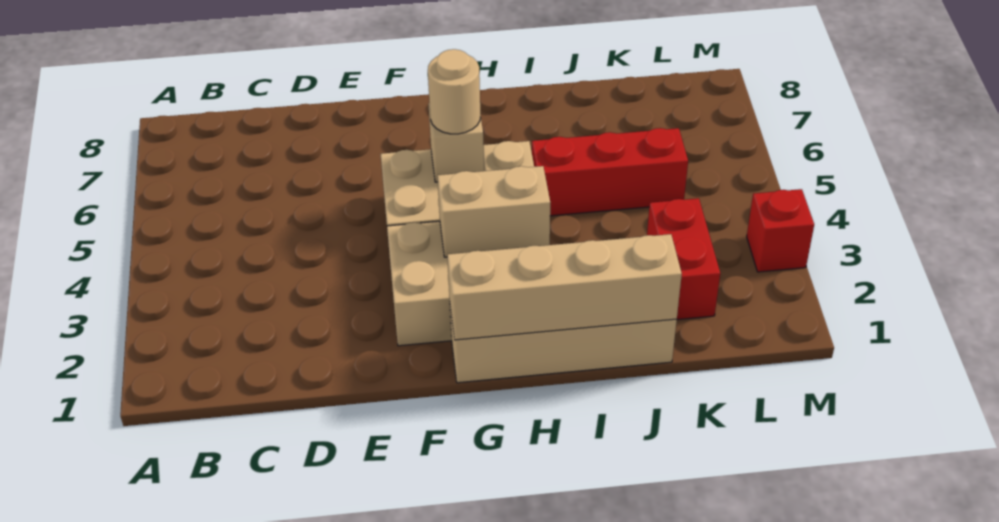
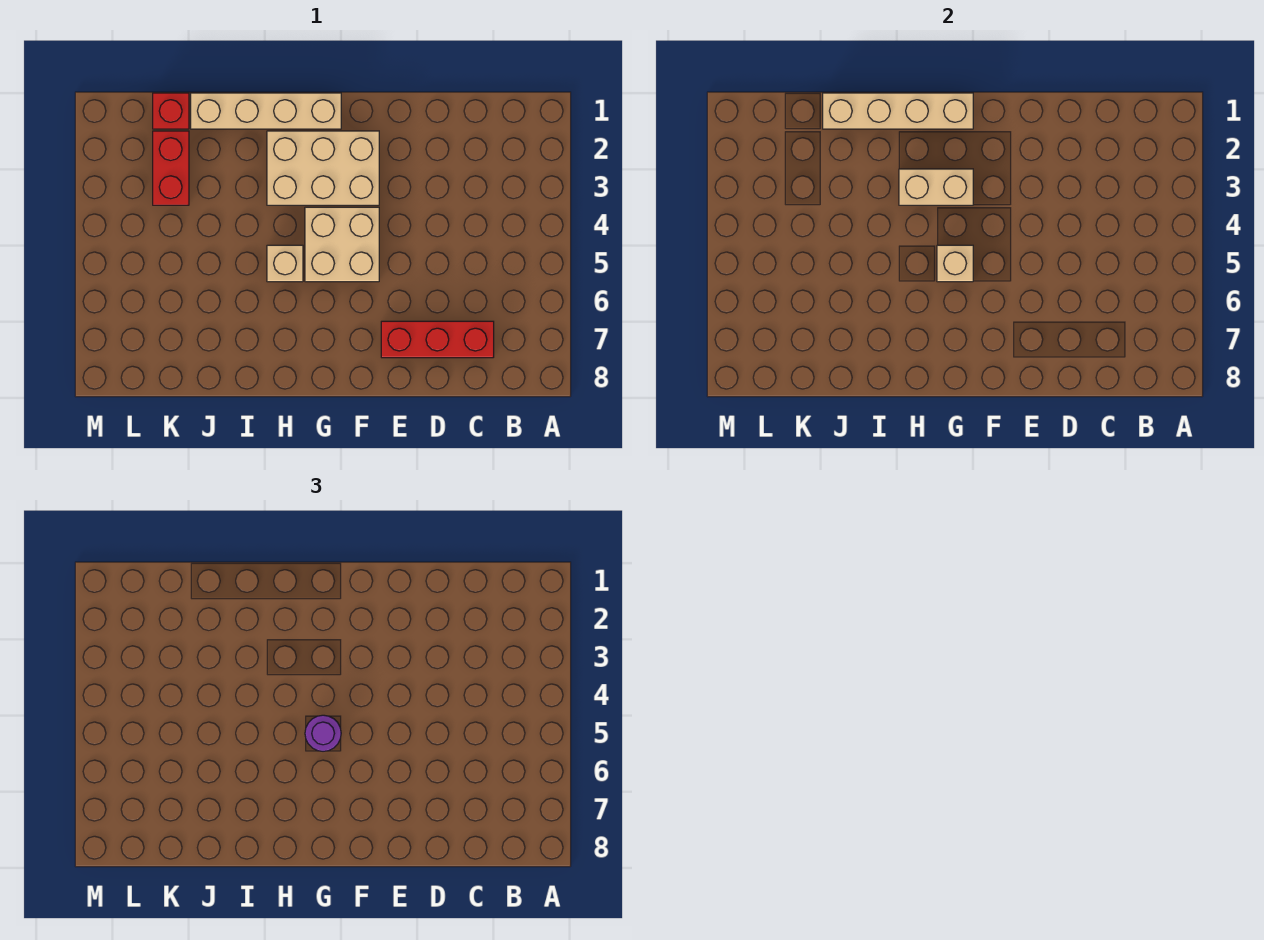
tan round brick G5 level 3 -> purple round brick G5 level 3
red brick I5:K5 level 1 -> red brick C7:E7 level 1
red brick M3 level 1 -> red brick K1 level 1

